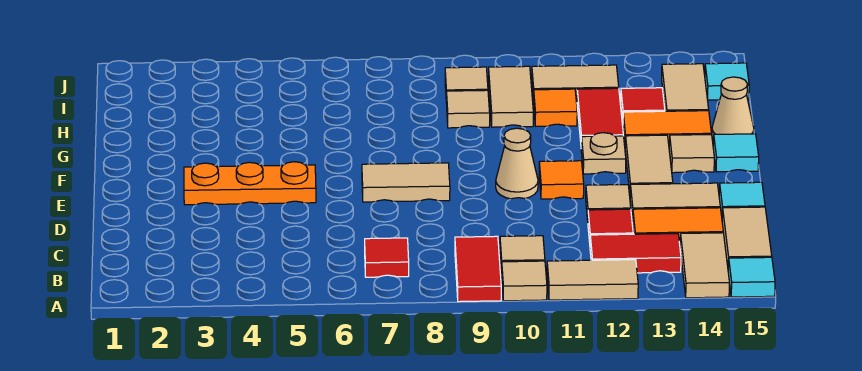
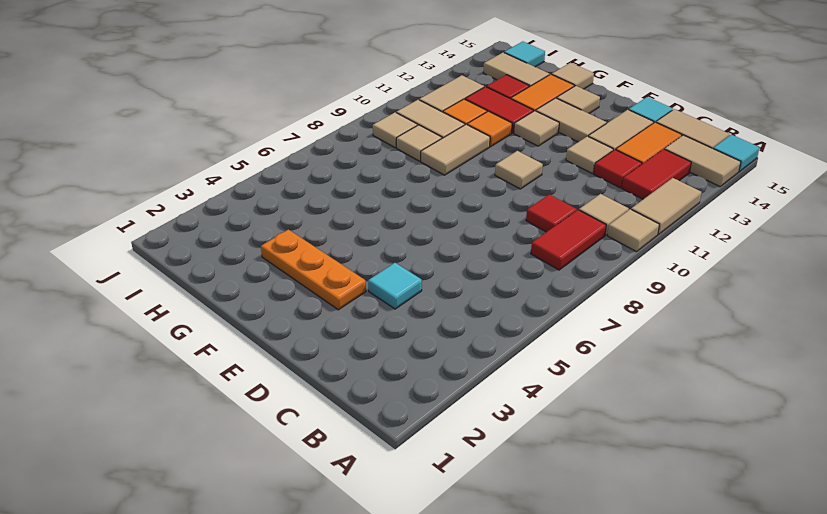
red tile A9:B9 level 1 -> red tile B8:B9 level 1
red tile B7 level 1 -> red tile C9 level 1
orange plate E3:E5 level 1 -> orange plate E3:G3 level 1
tan tile E7:E8 level 1 -> tan tile G9:G10 level 1
tan cone E10 level 1 -> tan tile E10 level 1
orange tile E11 level 1 -> orange tile G11 level 1
tan plate F12 level 1 -> tan tile F12 level 1
cyan tile F15 level 1 -> cyan tile D4 level 1
tan cone G15 level 1 -> tan tile G15 level 1

